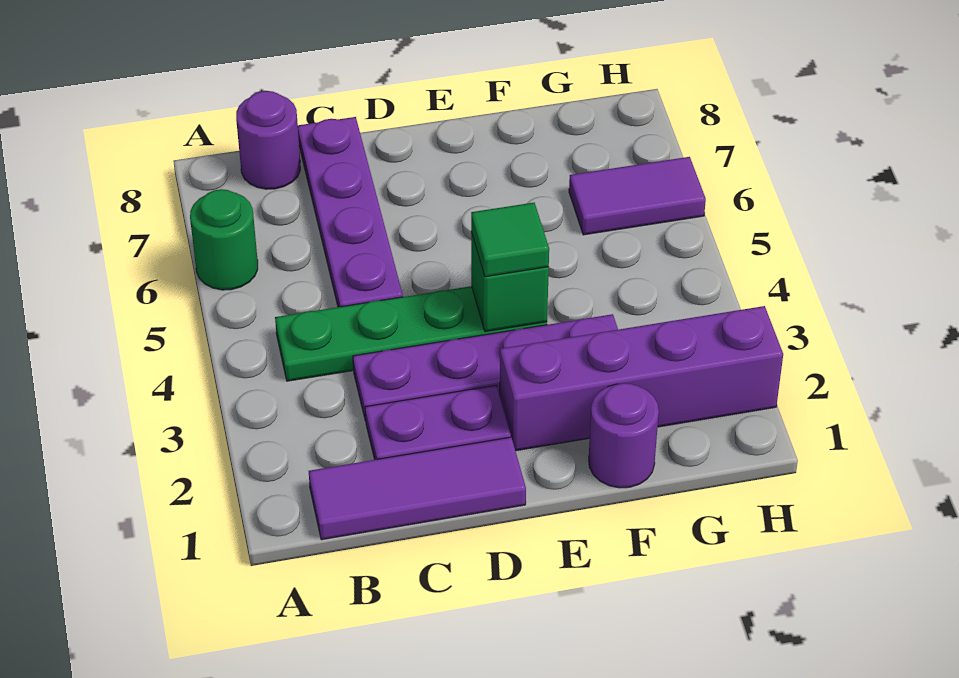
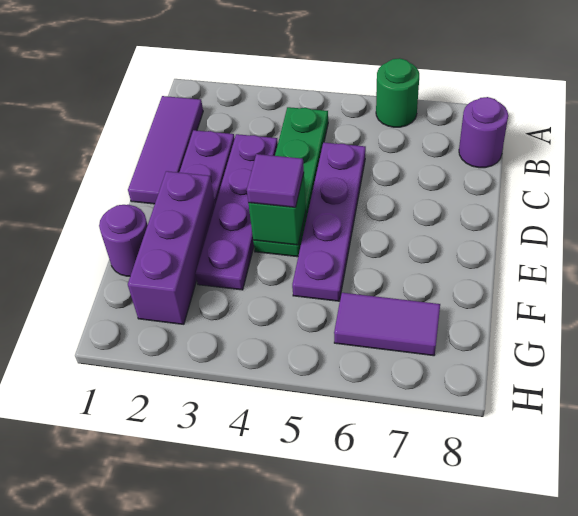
purple plate C5:C8 level 1 -> purple plate C5:F5 level 1
purple brick E2:H2 level 1 -> purple brick E2:G2 level 1
green tile E4 level 3 -> purple tile E4 level 3
purple tile G6:H6 level 1 -> purple tile G6:G7 level 1

